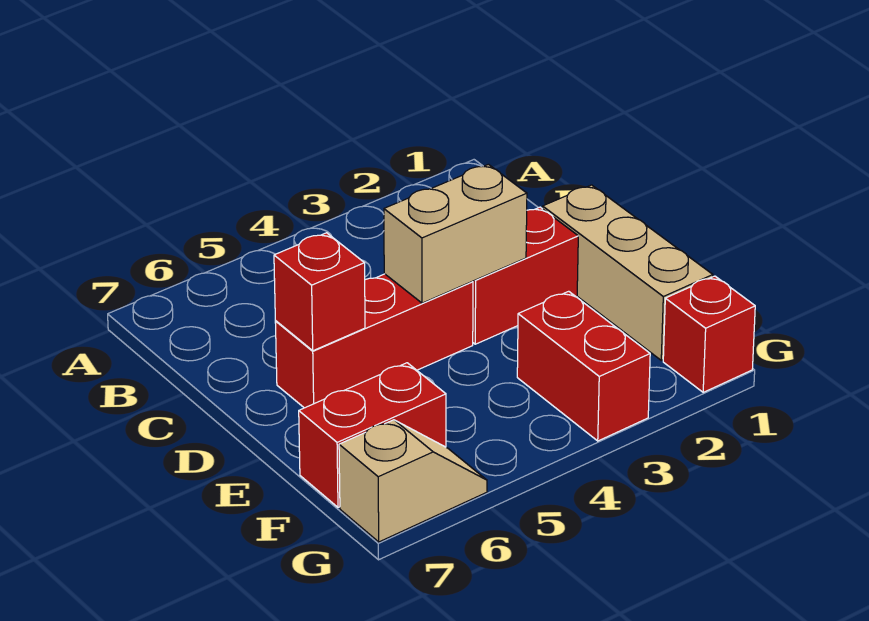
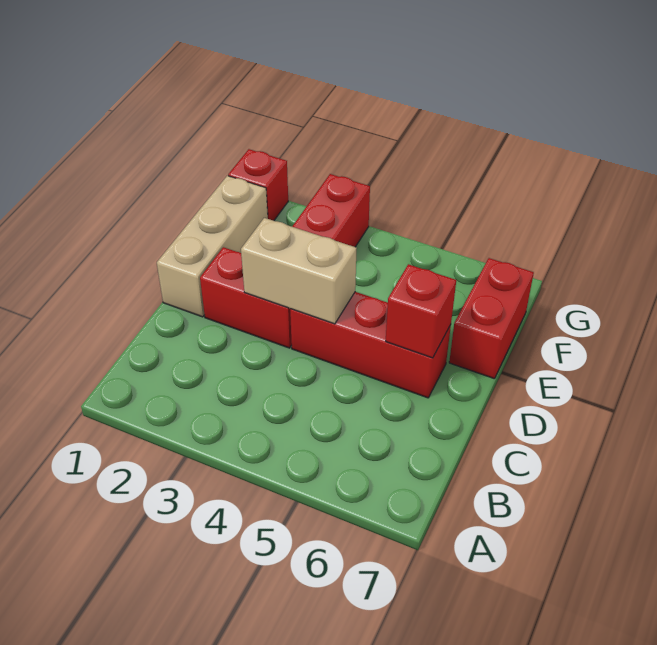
red brick F6:F7 level 1 -> red brick E7:F7 level 1
tan slope G6:G7 level 1 top 7 -> none

